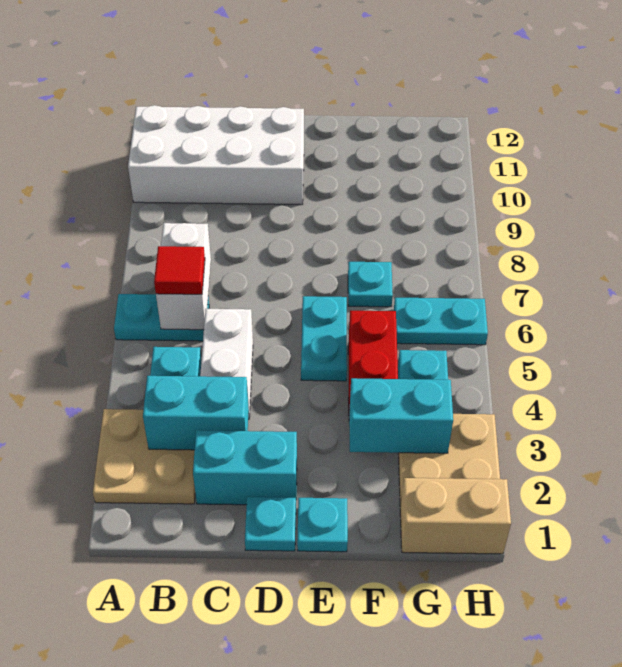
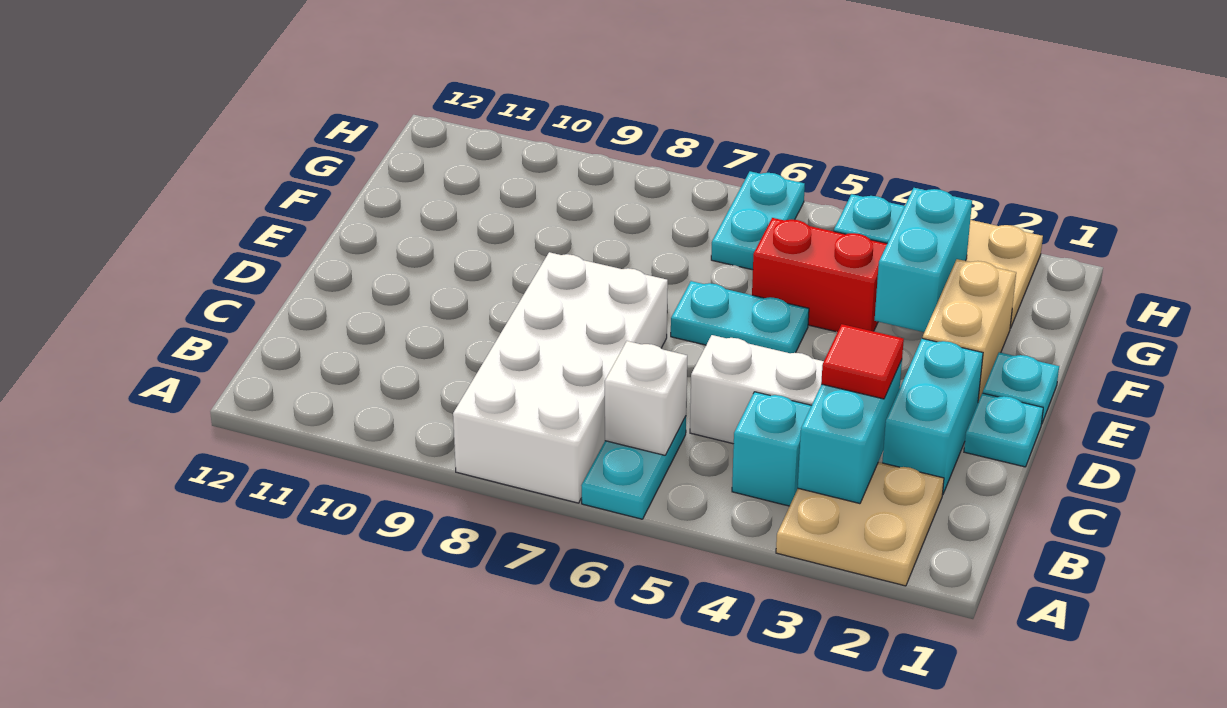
white brick A10:D11 level 1 -> white brick A7:D8 level 1
white brick B6:B7 level 2 -> white brick B6 level 2
red tile B6 level 3 -> red tile C3 level 3
cyan plate F7 level 1 -> none
tan brick G1:H1 level 1 -> tan brick E2:F2 level 1

